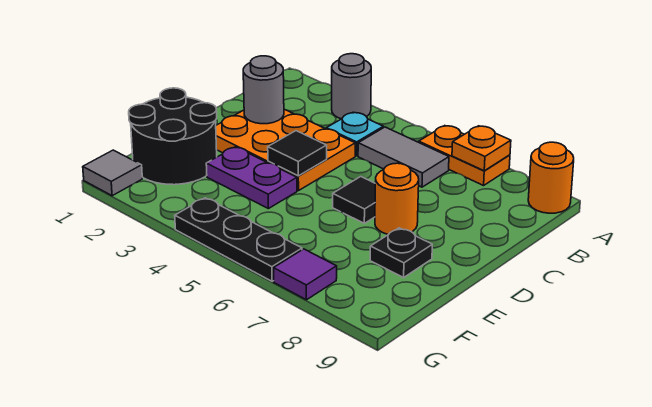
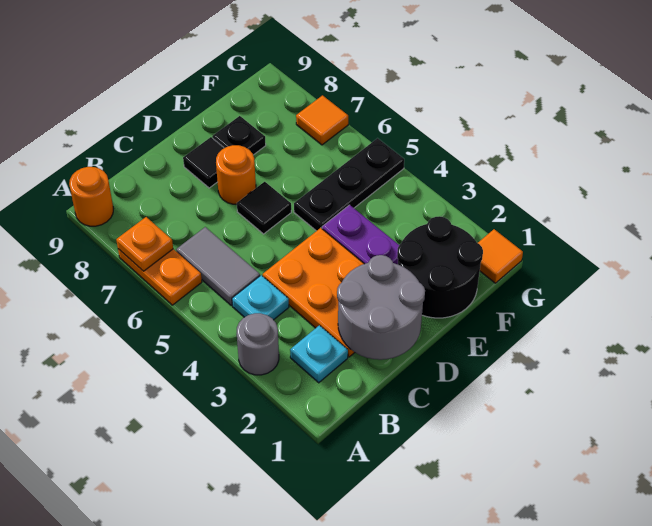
none -> cyan plate B2 level 1
grey round brick C2 level 2 -> grey round brick C1:D2 level 2
black tile D4 level 2 -> black tile D8 level 1
grey tile G1 level 1 -> orange tile G1 level 1
black plate G4:G6 level 1 -> black plate E5:G5 level 1
purple tile G7 level 1 -> orange tile G7 level 1

